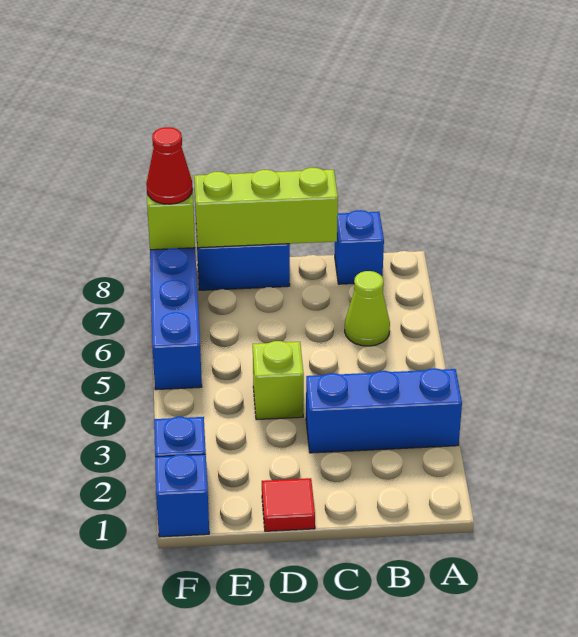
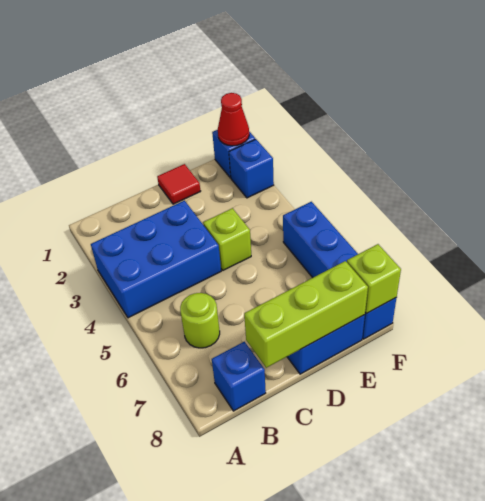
blue brick A3:C3 level 1 -> blue brick A3:C4 level 1
lime cone B6 level 1 -> lime round brick B6 level 1
red cone F8 level 3 -> red cone F1 level 2

